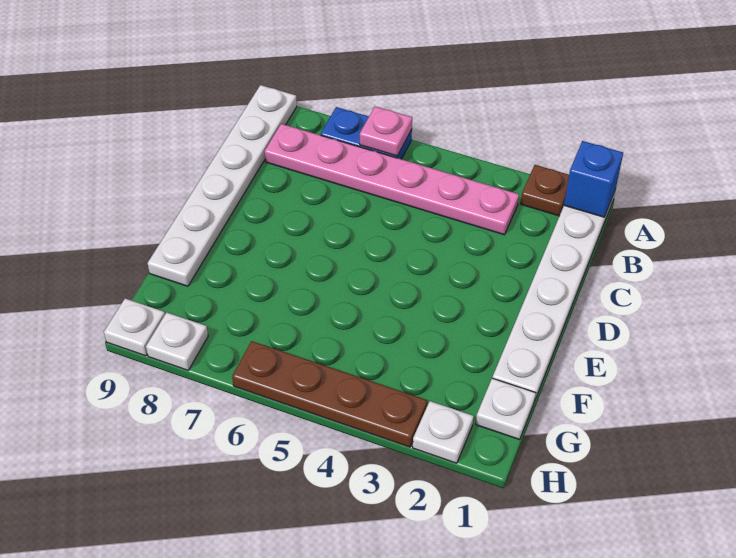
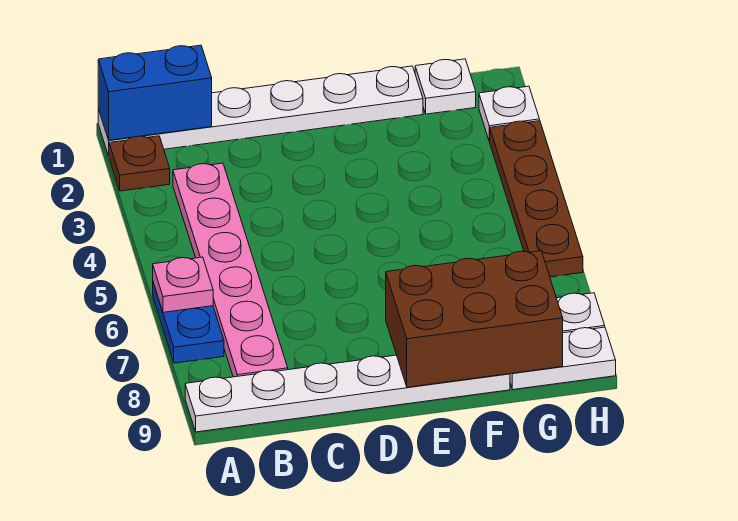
blue brick A1 level 2 -> blue brick A1:B1 level 2
none -> brown brick E8:G9 level 2
white plate H9 level 1 -> white plate G9:H9 level 1

